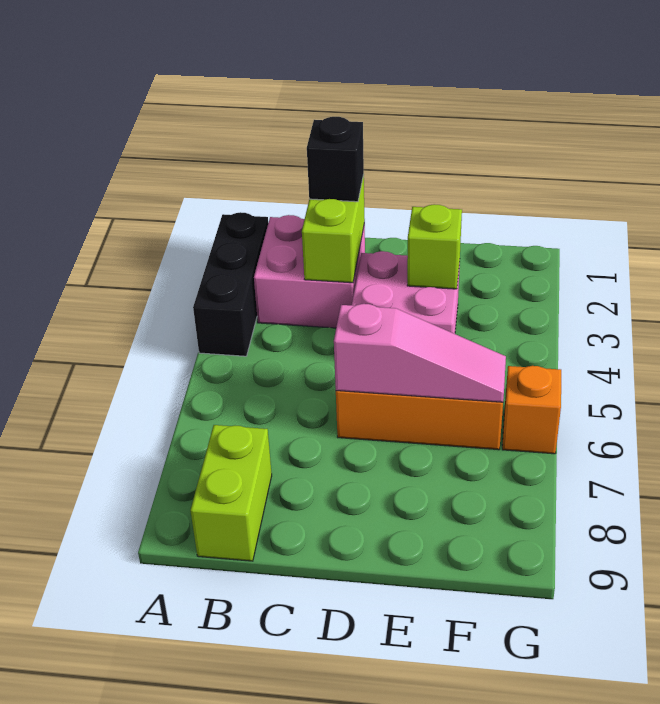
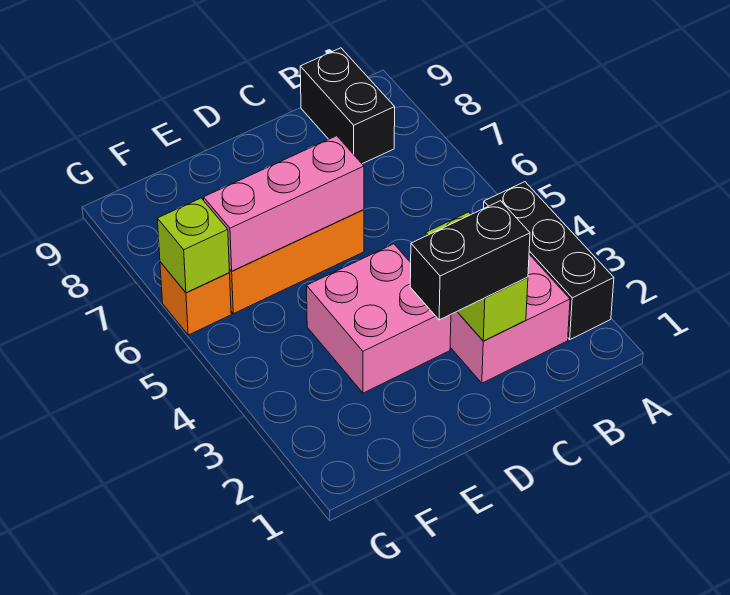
lime brick B8:B9 level 1 -> black brick B8:B9 level 1
black brick C2 level 3 -> black brick C2:D2 level 3
pink slope D6:F6 level 2 top D -> pink brick D6:F6 level 2
lime brick E3 level 2 -> lime brick G6 level 2

